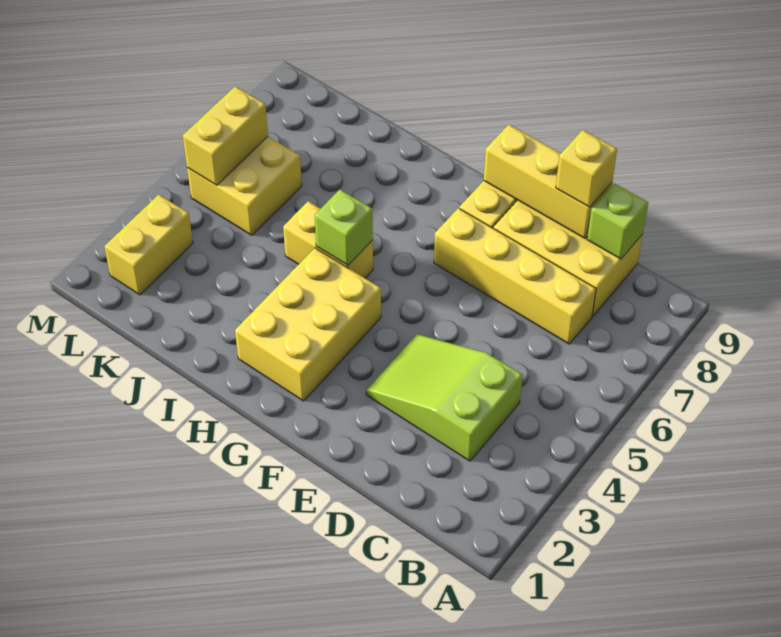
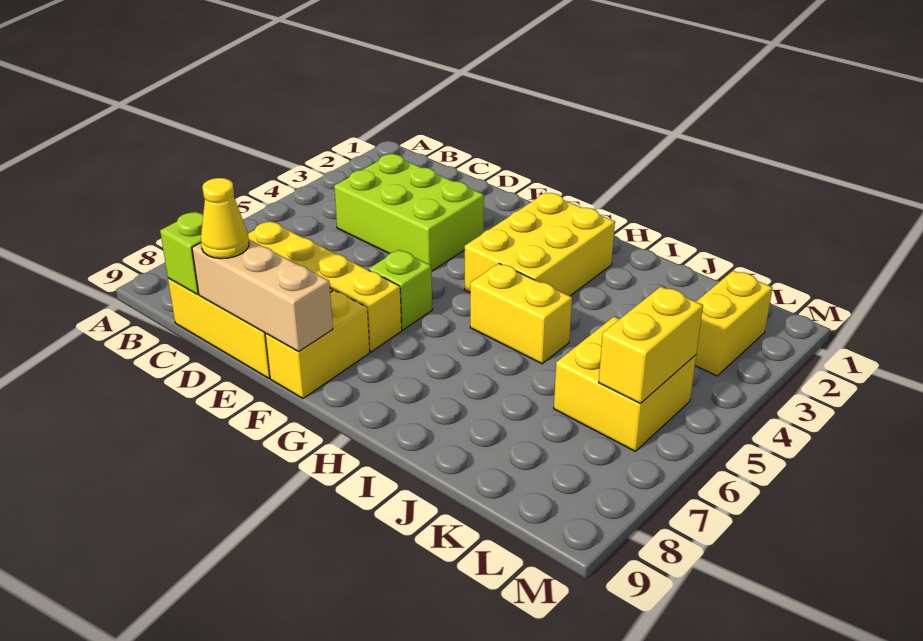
lime slope C3:E4 level 1 top C -> lime brick C3:E4 level 1
yellow brick D9:F9 level 2 -> tan brick D9:F9 level 2
yellow brick D9 level 3 -> yellow cone D9 level 3
lime brick H5 level 2 -> lime brick F6 level 1

